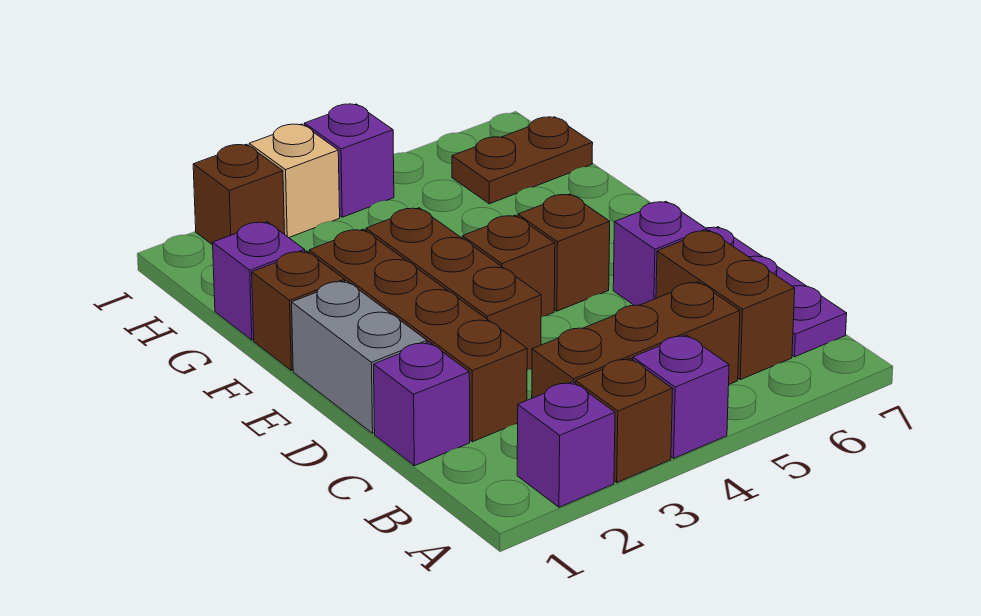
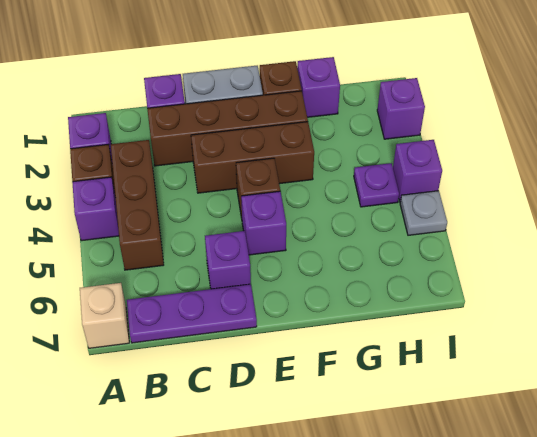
brown brick B6:C6 level 1 -> none
brown brick E5 level 1 -> purple brick E5 level 1
none -> purple plate H4 level 1
brown plate H6:H7 level 1 -> none
brown brick I2 level 1 -> purple brick I2 level 1
tan brick I3 level 1 -> tan brick A7 level 1
none -> grey plate I5 level 1

